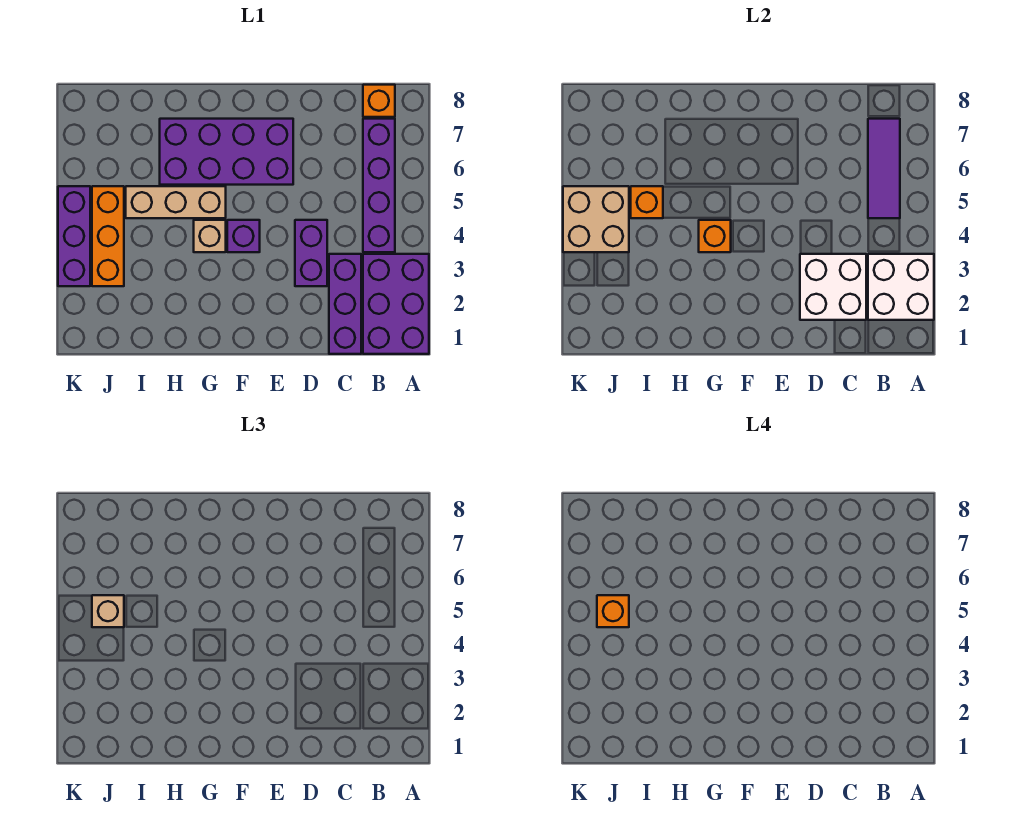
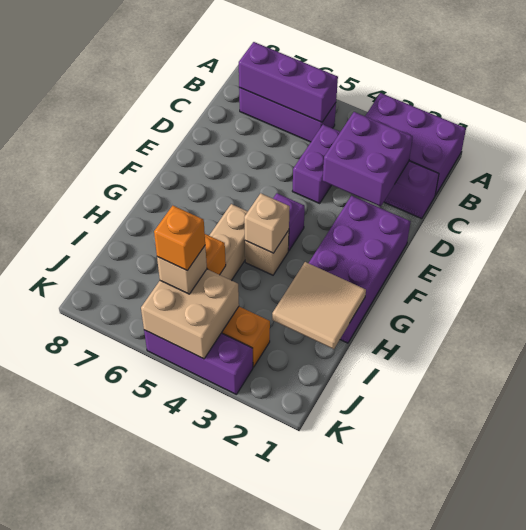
white brick A2:B3 level 2 -> none
purple brick B4:B7 level 1 -> purple brick B5:B7 level 1
purple tile B5:B7 level 2 -> purple brick B5:B7 level 2
orange brick B8 level 1 -> none
white brick C2:D3 level 2 -> purple brick C2:D3 level 2
purple brick D3:D4 level 1 -> purple brick C4:D4 level 1
purple brick E6:H7 level 1 -> purple brick E1:H2 level 1
orange brick G4 level 2 -> tan brick G4 level 2
none -> tan tile H1:I2 level 2

